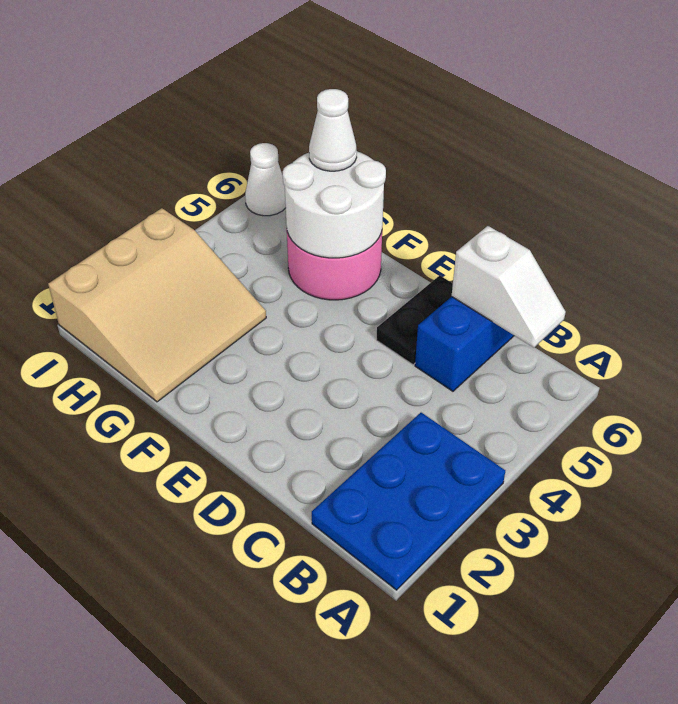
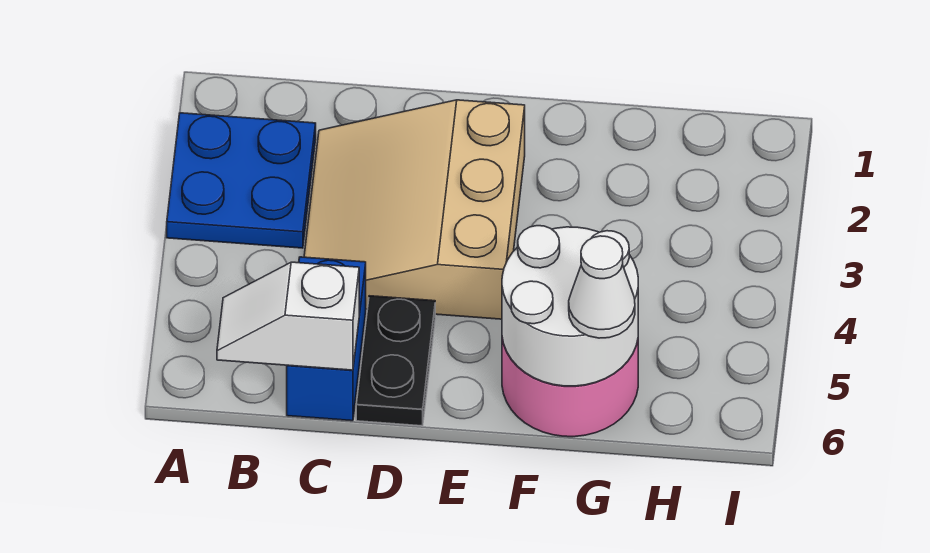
blue plate A1:B3 level 1 -> blue plate A2:B3 level 1
tan slope G1:I3 level 1 top I -> tan slope C2:E4 level 1 top E
white cone I6 level 1 -> none

